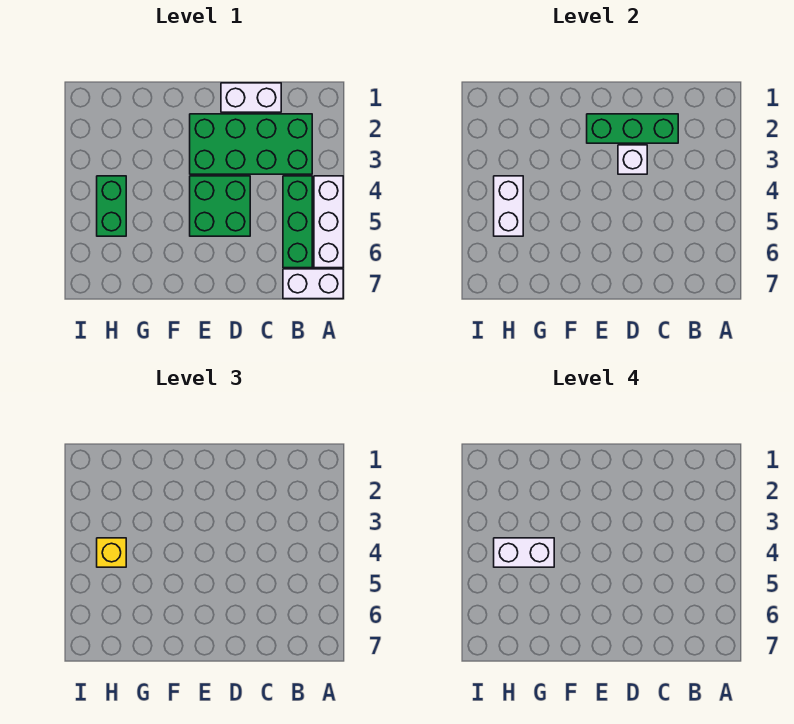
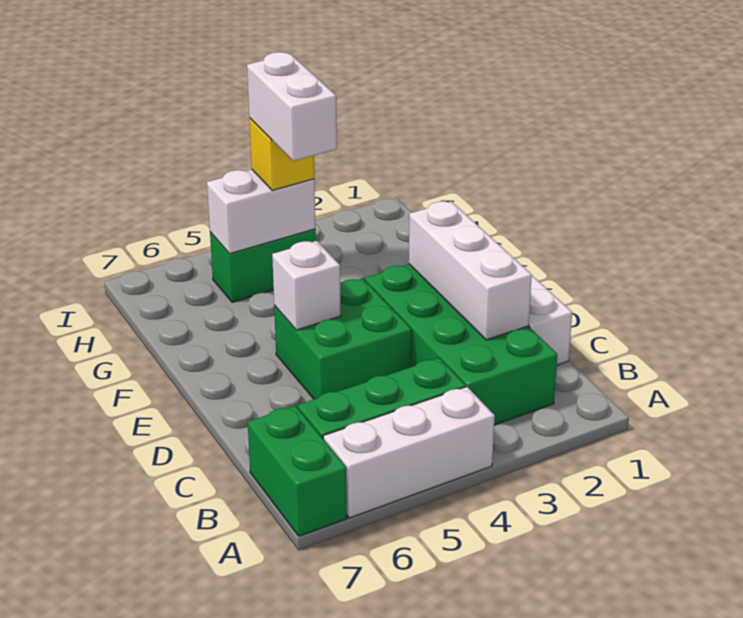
white brick A7:B7 level 1 -> green brick A7:B7 level 1
green brick C2:E2 level 2 -> white brick C2:E2 level 2
white brick D3 level 2 -> white brick E5 level 2

